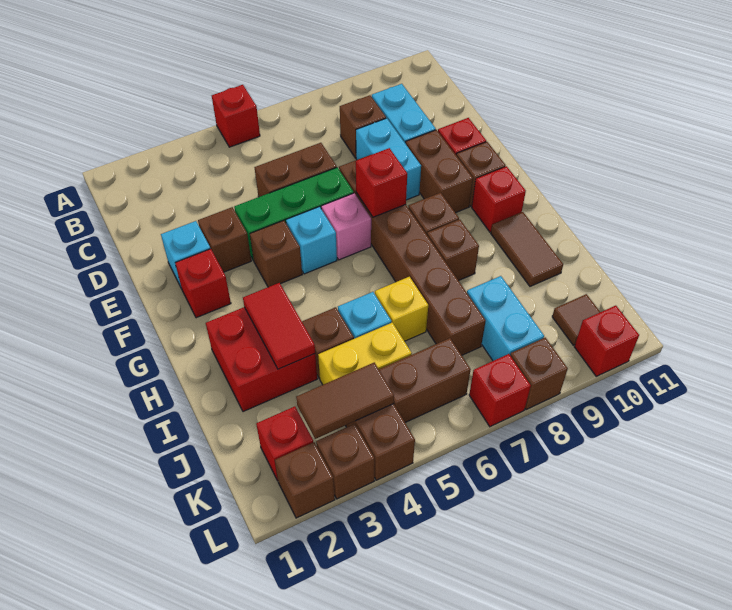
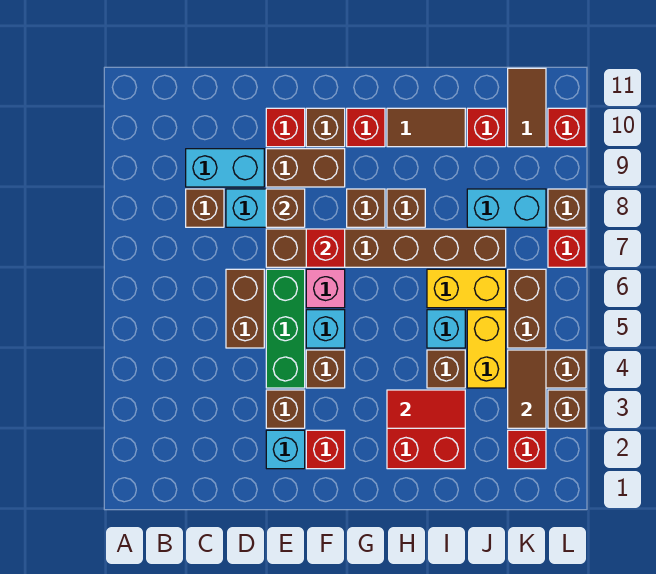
red brick A5 level 1 -> red brick J10 level 1
yellow brick I6 level 1 -> yellow brick I6:J6 level 1
brown tile K10 level 1 -> brown tile K10:K11 level 1
brown brick L2 level 1 -> brown brick E8 level 2

